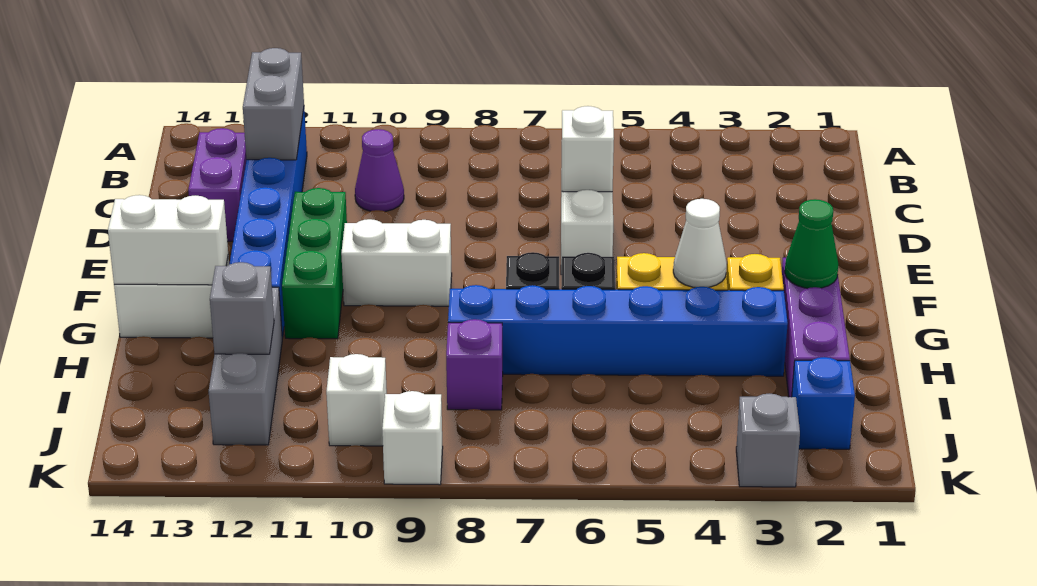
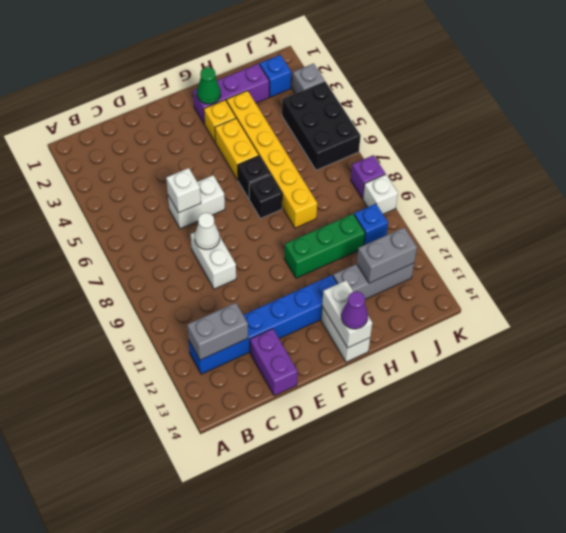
purple cone C10 level 1 -> purple cone G14 level 3
purple brick C13:D13 level 1 -> purple brick D13:D14 level 1
green brick E11:G11 level 1 -> green brick G10:I10 level 1
white brick F9:F10 level 1 -> white brick D8:D9 level 1
white cone G4 level 2 -> white cone D8 level 2
blue brick H3:H8 level 1 -> yellow brick H3:H8 level 1
purple brick I8 level 1 -> purple brick K8 level 1
grey brick I12 level 2 -> grey brick I12:J12 level 2
none -> black brick J4:K6 level 1
white brick J10 level 1 -> blue brick J10 level 1

